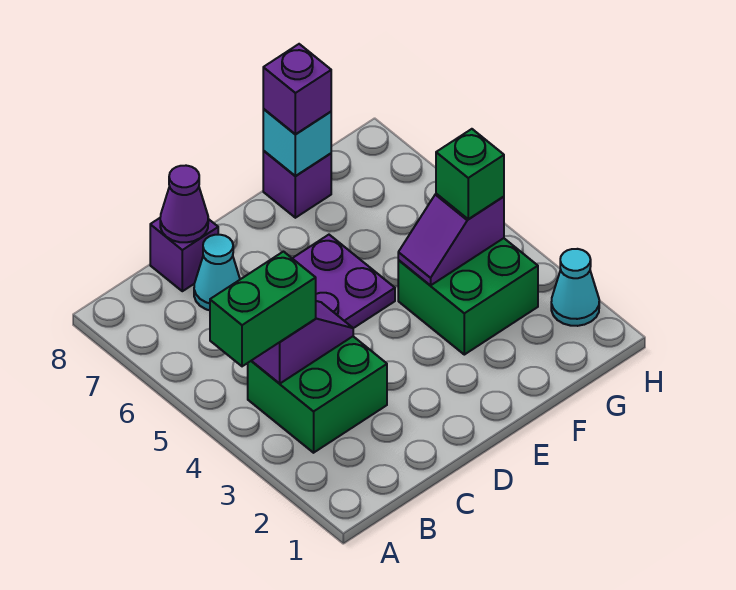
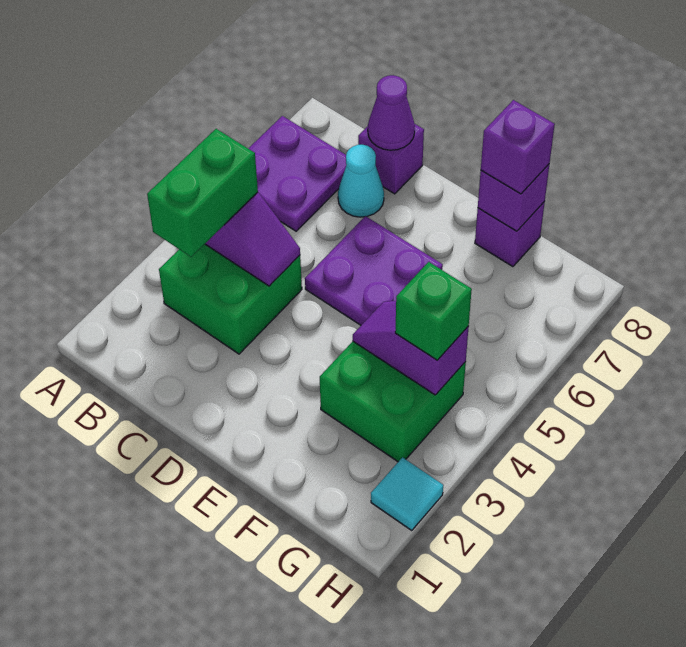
green brick A4:B4 level 3 -> green brick B3:B4 level 3
none -> purple plate A6:B7 level 1
cyan brick F8 level 2 -> purple brick F8 level 2
cyan cone H2 level 1 -> cyan tile H2 level 1

